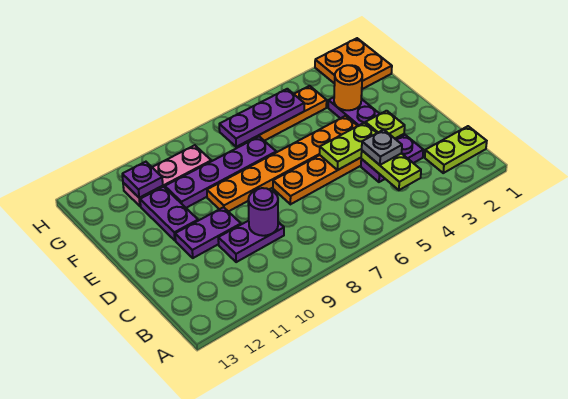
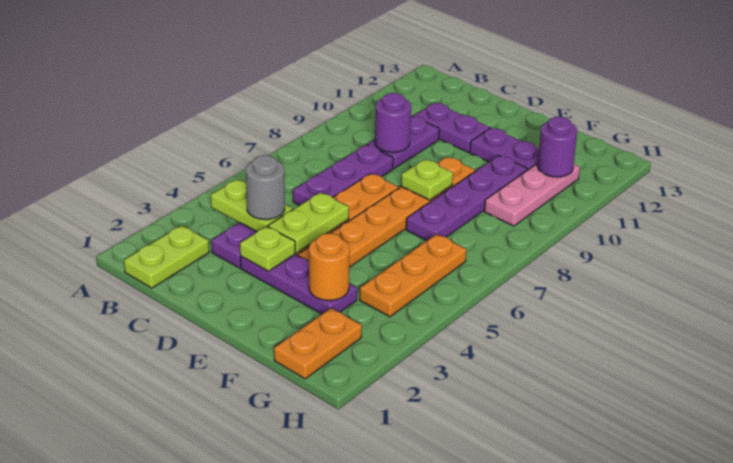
grey plate C4 level 3 -> grey round brick C4 level 3
purple plate D10:D11 level 1 -> purple plate C11:D11 level 1
none -> lime plate E8 level 2
orange plate G1:H2 level 1 -> orange plate G1:G2 level 1
purple plate G5:G7 level 2 -> purple plate C6:C8 level 1
purple plate G11 level 2 -> purple round brick G11 level 2

